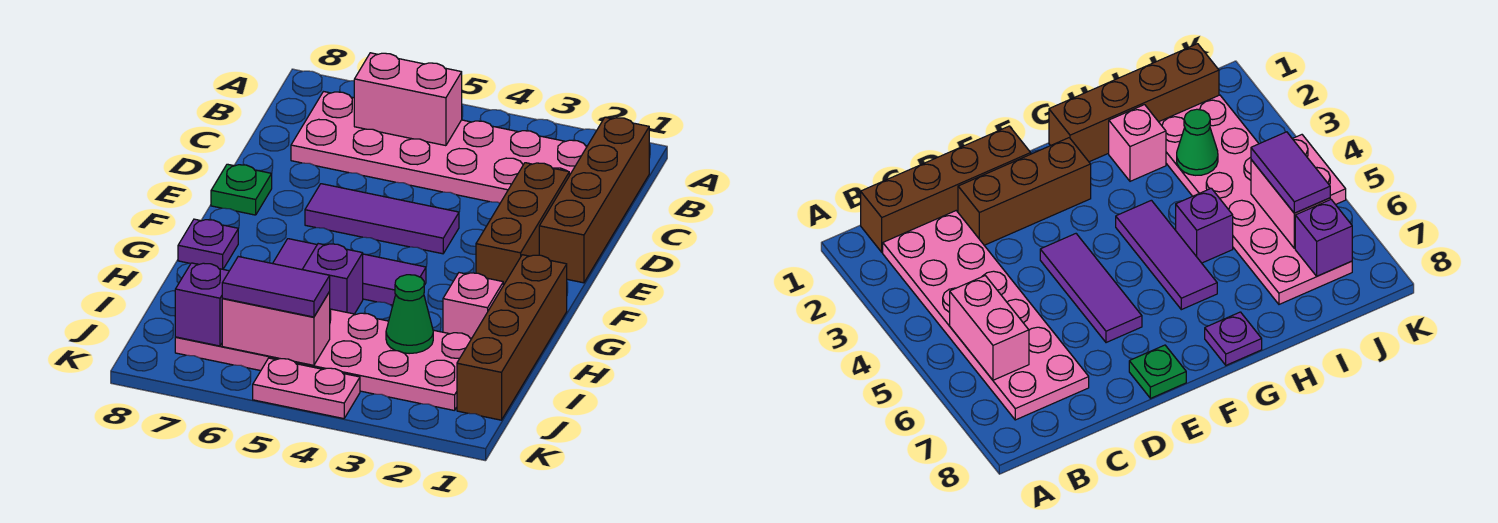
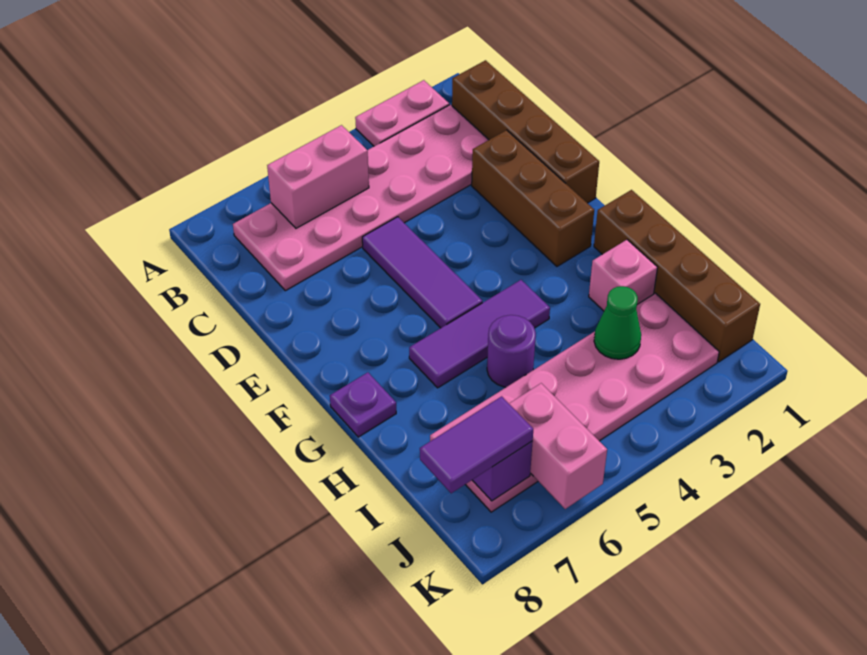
purple tile E4:E6 level 1 -> purple tile D5:F5 level 1
green plate E8 level 1 -> none
purple brick H5 level 1 -> purple round brick H5 level 1
pink brick J5:J6 level 2 -> pink brick J6:K6 level 2
purple tile J5:J6 level 3 -> purple tile J7:J8 level 3
pink plate K4:K5 level 1 -> pink plate A2:A3 level 1

